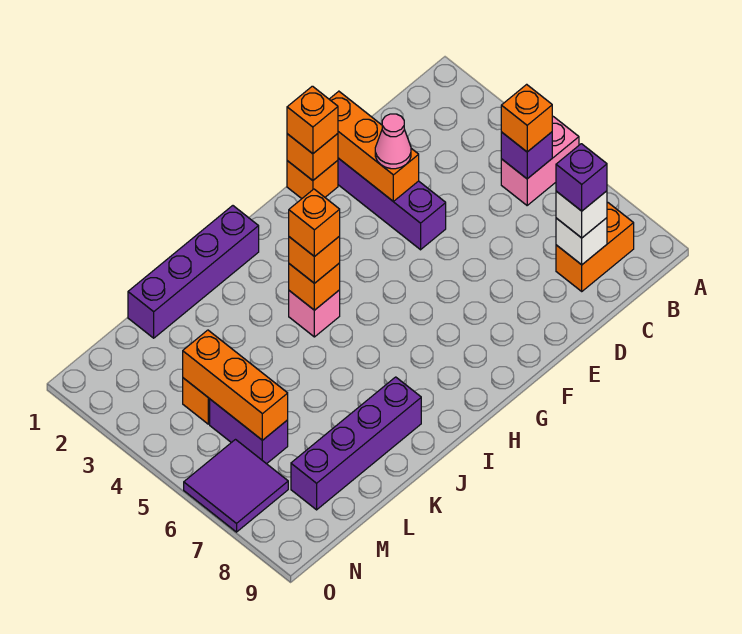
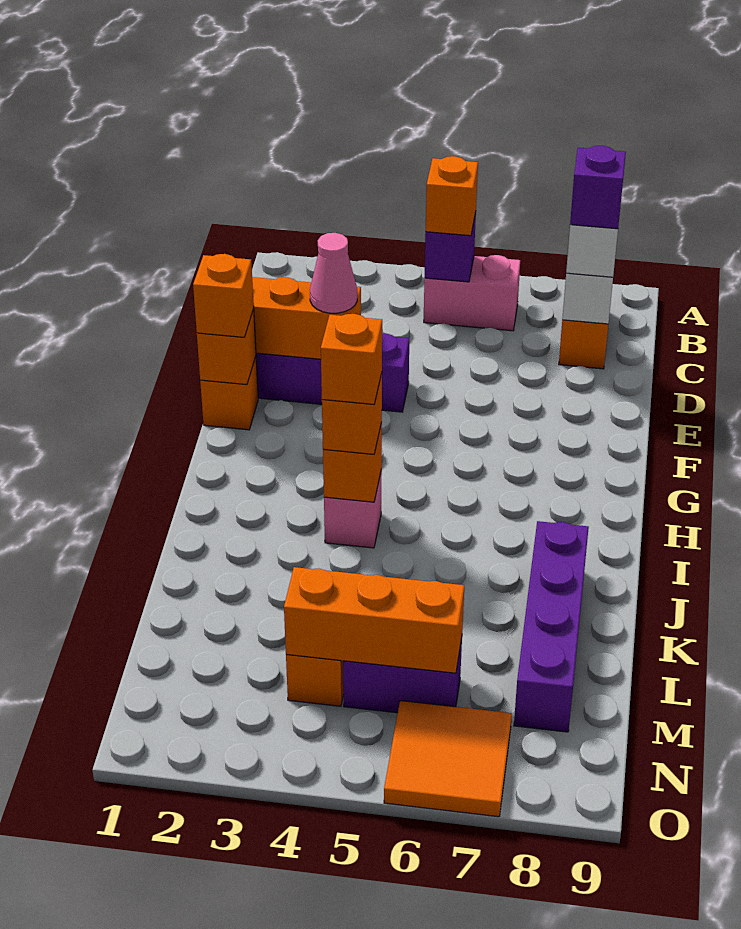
pink brick A5:B5 level 1 -> pink brick B5:B6 level 1
purple brick I1:L1 level 1 -> none
purple tile N6:O7 level 1 -> orange tile N6:O7 level 1

